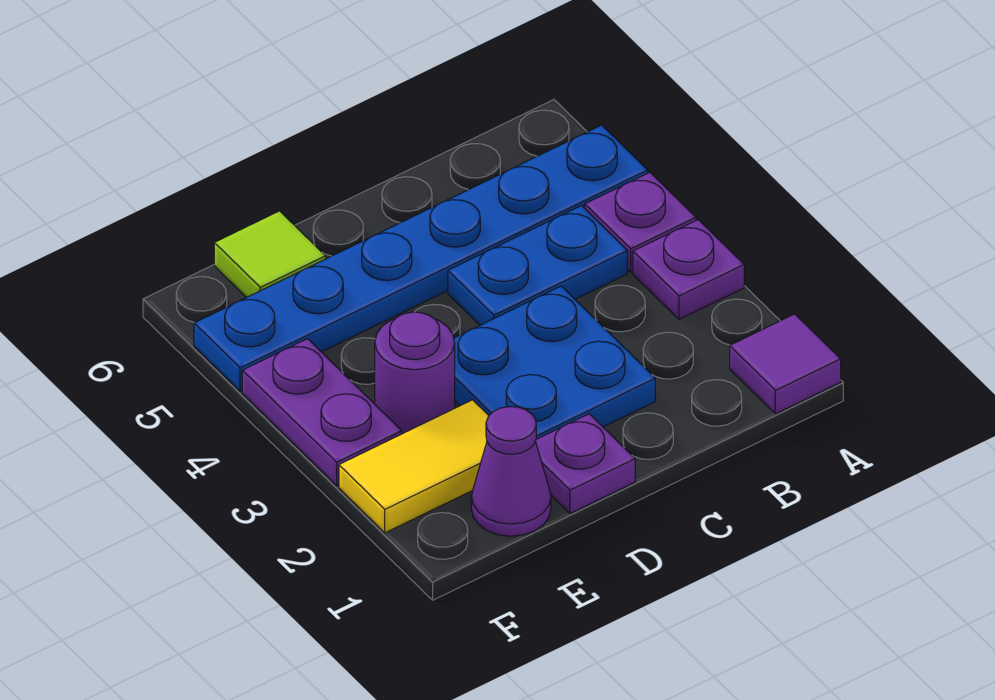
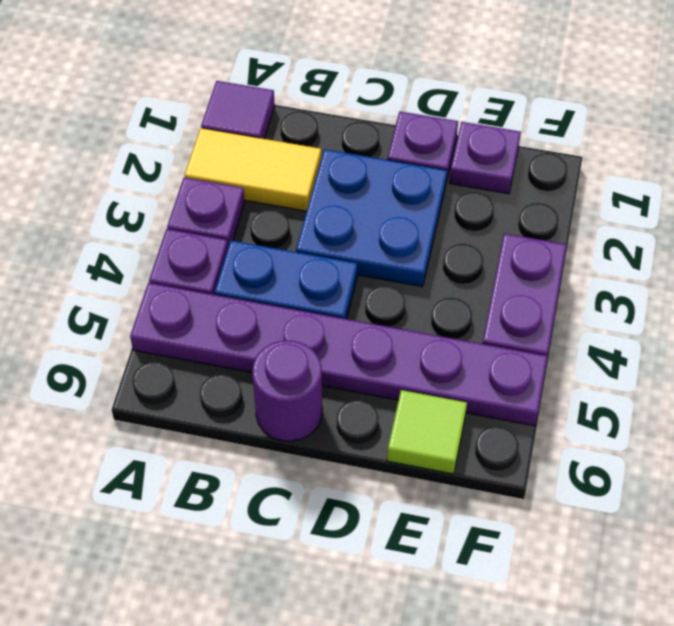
blue plate A5:F5 level 1 -> purple plate A5:F5 level 1
purple cone E1 level 1 -> purple plate E1 level 1
yellow tile E2:F2 level 1 -> yellow tile A2:B2 level 1
purple round brick E3 level 1 -> purple round brick C6 level 1

